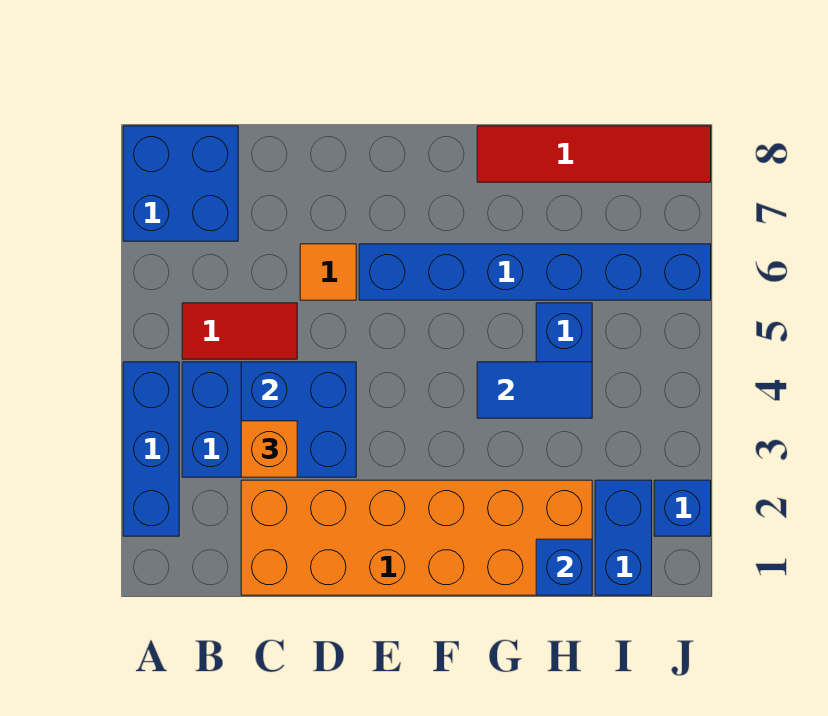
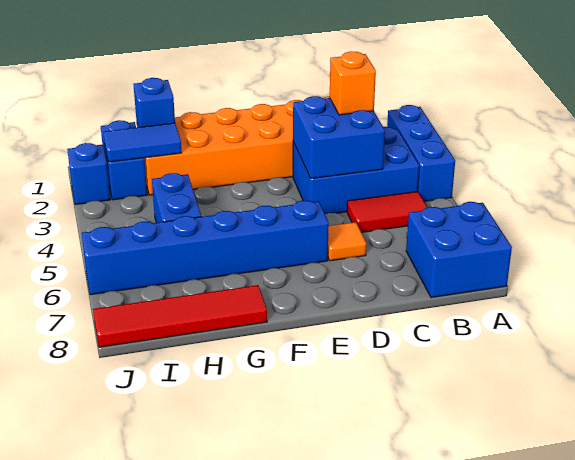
blue tile G4:H4 level 2 -> blue tile H2:I2 level 2

